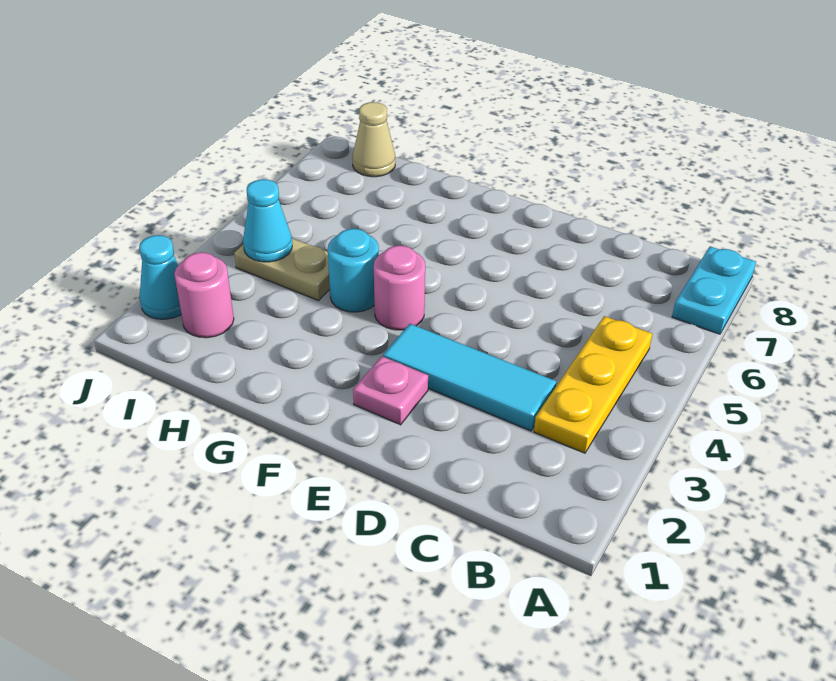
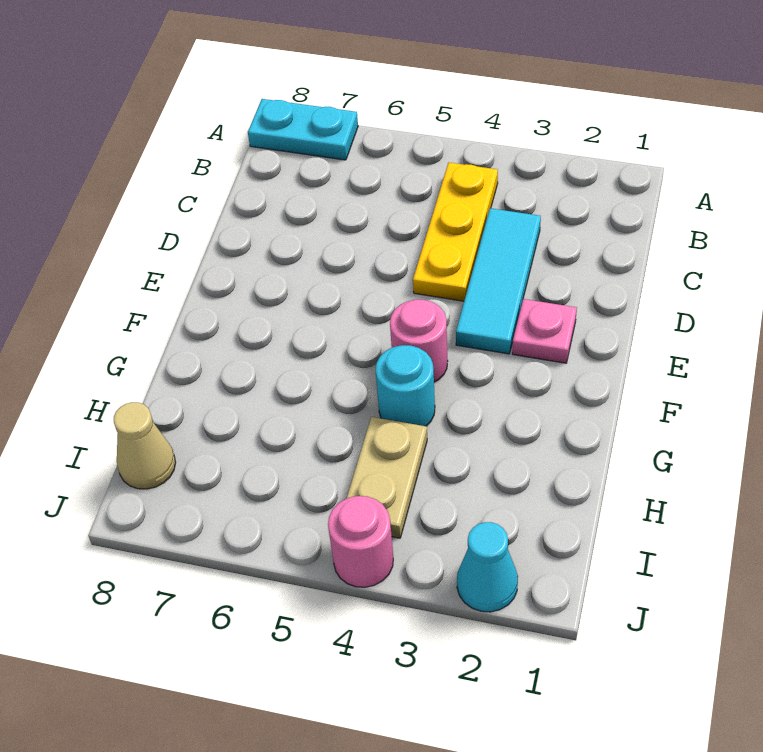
yellow plate B3:B5 level 1 -> yellow plate B4:D4 level 1
pink round brick I2 level 1 -> pink round brick J4 level 1
cyan cone I4 level 2 -> none

